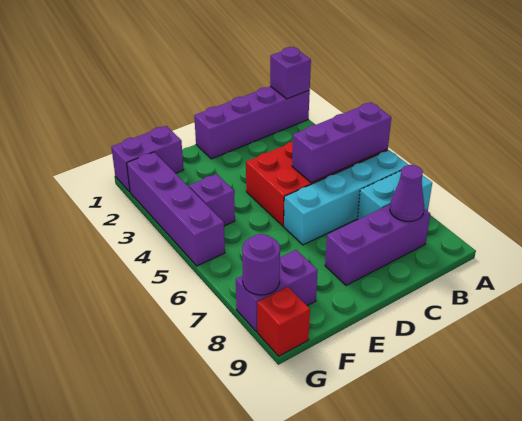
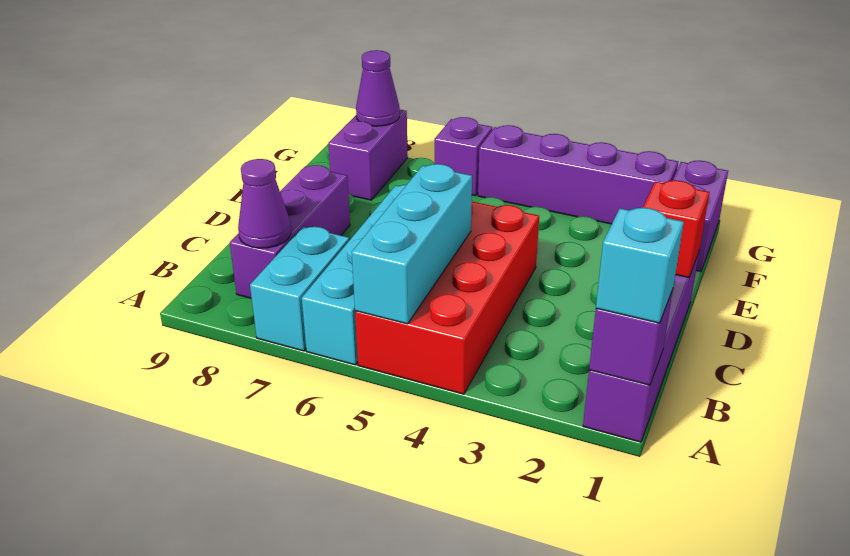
none -> cyan brick A1 level 3
purple brick A5:C5 level 2 -> cyan brick A5:C5 level 2
purple brick F4 level 1 -> purple brick G6 level 1
purple round brick G8 level 2 -> purple cone G8 level 2
red brick G9 level 1 -> red brick D1 level 2

